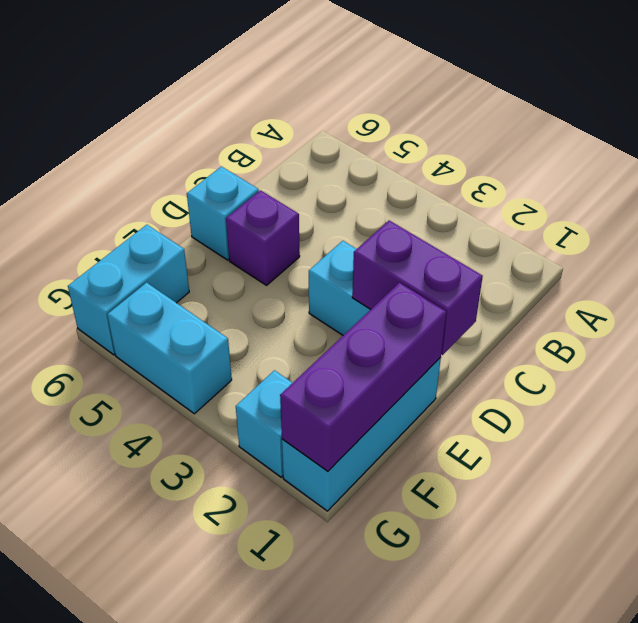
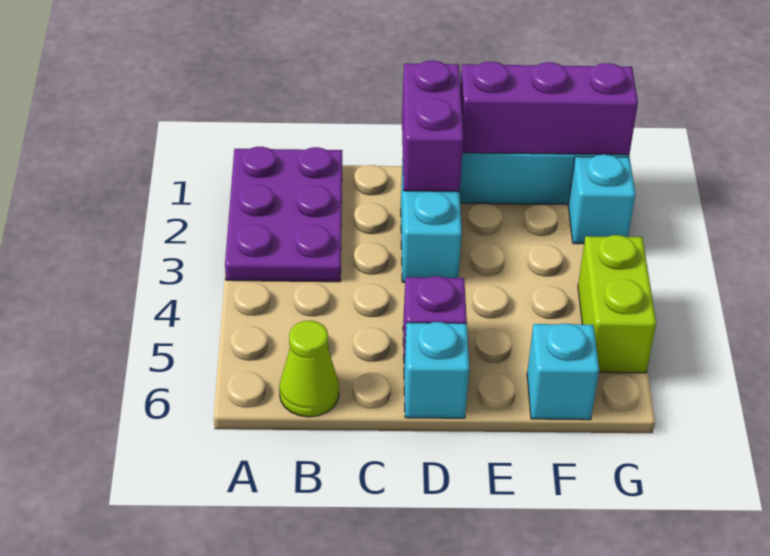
none -> purple plate A1:B3 level 1
none -> lime cone B6 level 1
cyan brick F6:G6 level 1 -> cyan brick F6 level 1
cyan brick G4:G5 level 1 -> lime brick G4:G5 level 1

